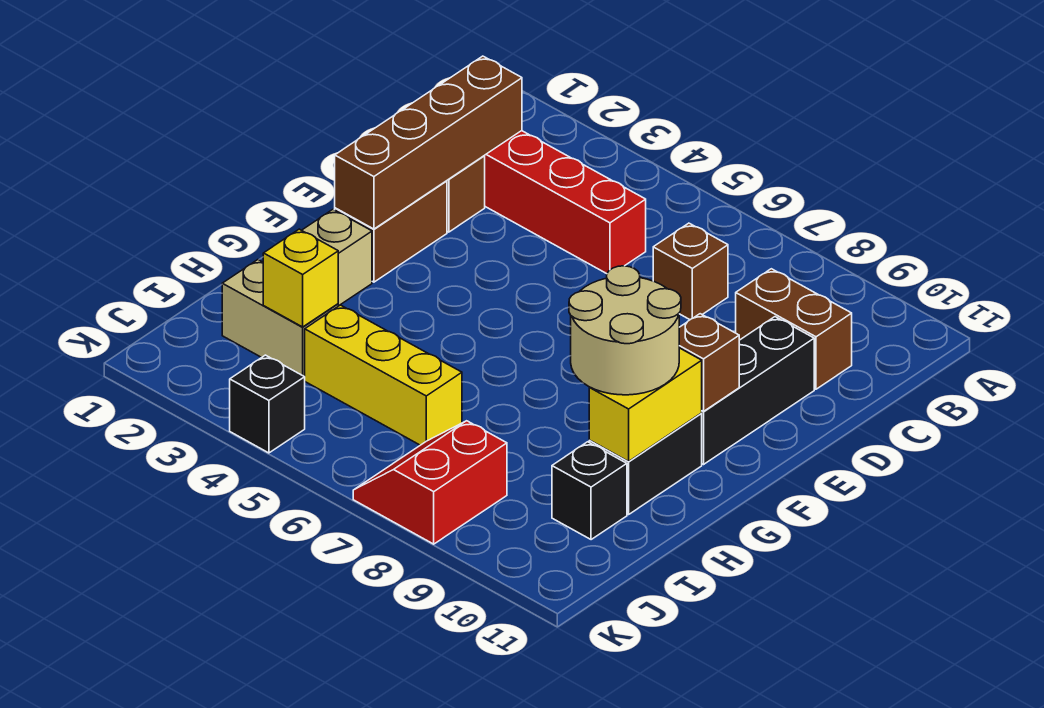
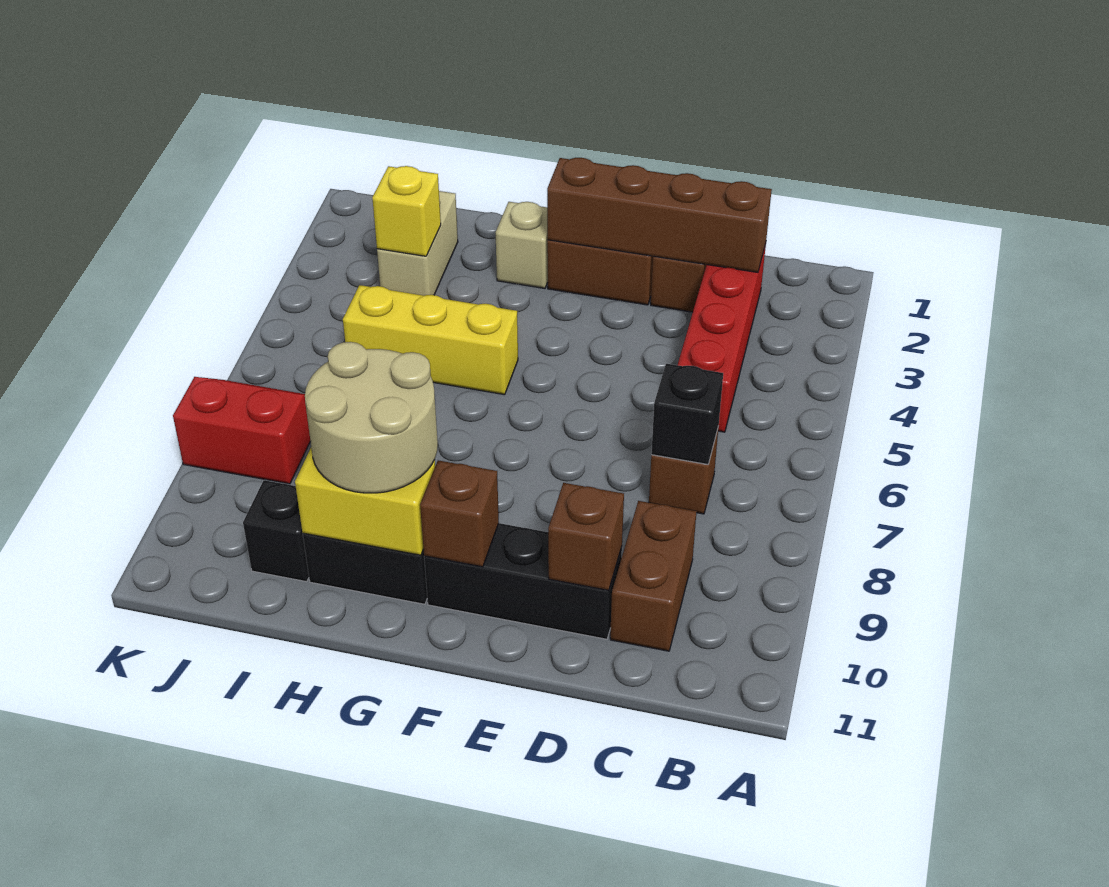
none -> brown brick D10 level 2
yellow brick I4:I6 level 1 -> yellow brick G5:I5 level 1
black brick K4 level 1 -> black brick C7 level 2

